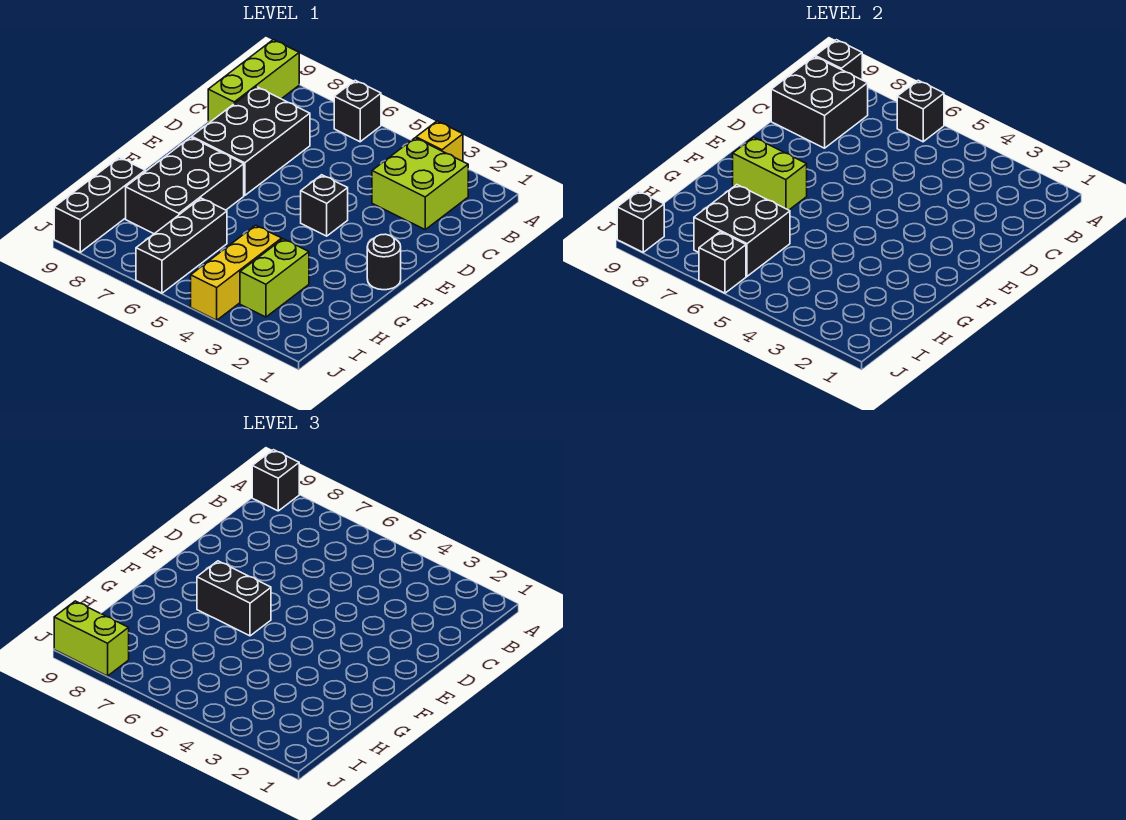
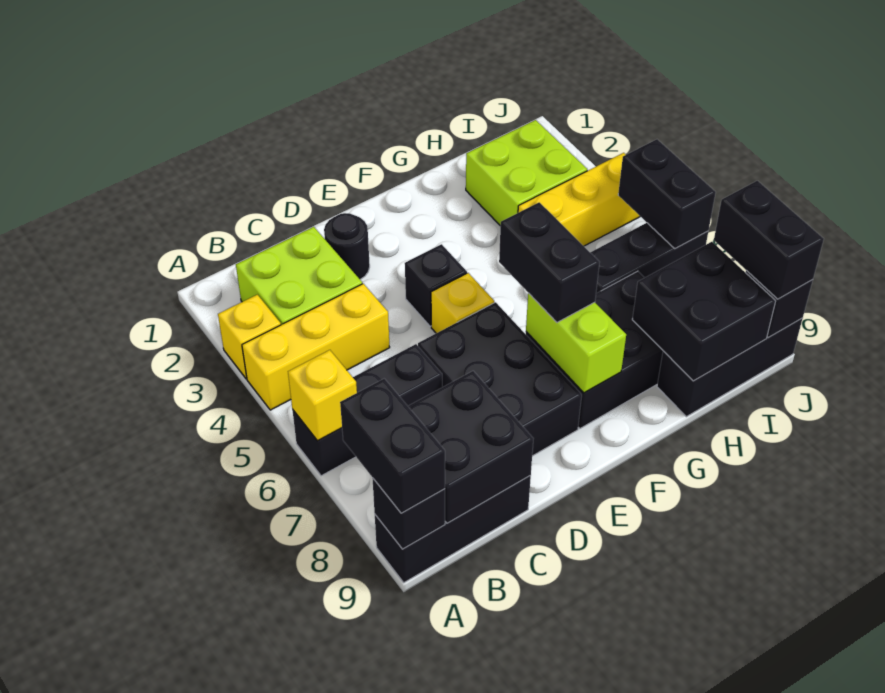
none -> yellow brick A4:C4 level 1
black brick A6 level 1 -> black brick A6:C6 level 1
black brick A6 level 2 -> yellow brick A6 level 2
lime brick A9:C9 level 1 -> black brick A9:C9 level 1
black brick A9 level 3 -> black brick A8:A9 level 3
black brick C7:E8 level 1 -> black brick D6:E8 level 1
none -> yellow brick E5 level 1
black round brick F1 level 1 -> black round brick D2 level 1
lime brick H3:I3 level 1 -> lime brick H2:I3 level 1
black brick H6:I7 level 2 -> black brick H8:I9 level 2
black brick J6 level 2 -> black brick J5:J6 level 2
lime brick J8:J9 level 3 -> black brick J8:J9 level 3

